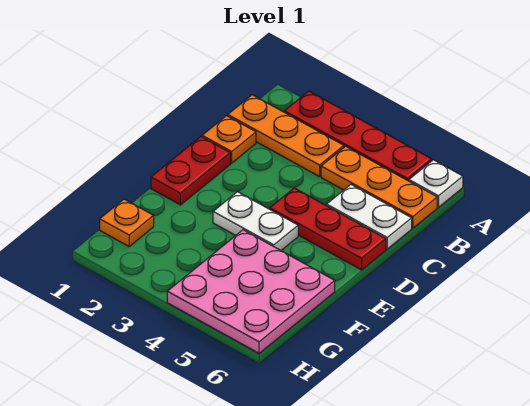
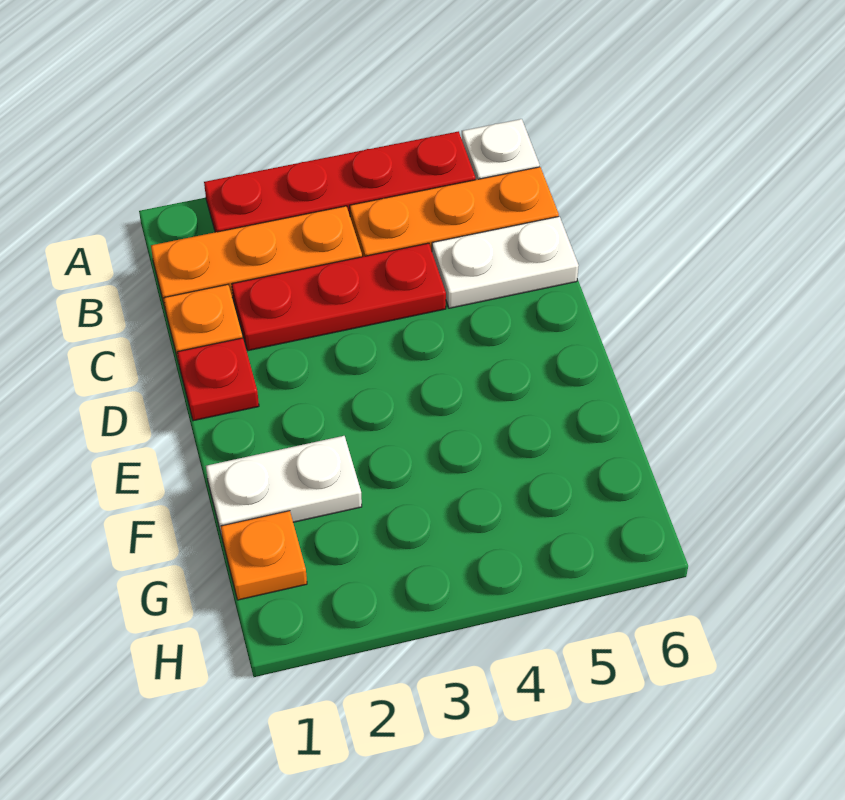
red plate D1:E1 level 1 -> red plate D1 level 1
red plate D4:D6 level 1 -> red plate C2:C4 level 1
white plate E3:E4 level 1 -> white plate F1:F2 level 1
pink plate F4:H6 level 1 -> none

